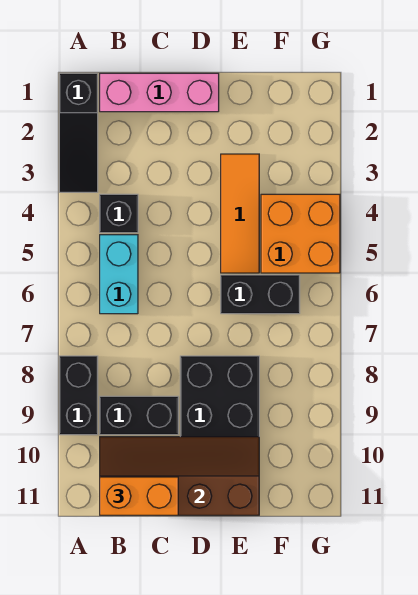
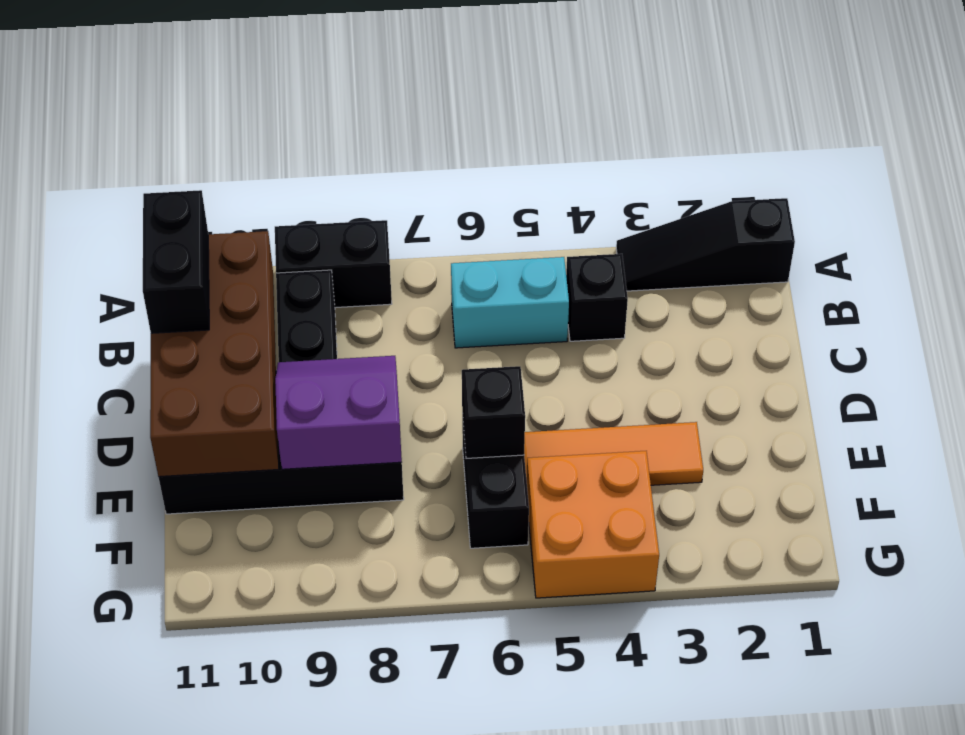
pink brick B1:D1 level 1 -> none
brown slope B10:E11 level 2 top 11 -> brown brick B10:E11 level 2
orange brick B11:C11 level 3 -> black brick B11:C11 level 3
none -> purple slope D8:E9 level 2 top E
none -> black brick E6 level 2

